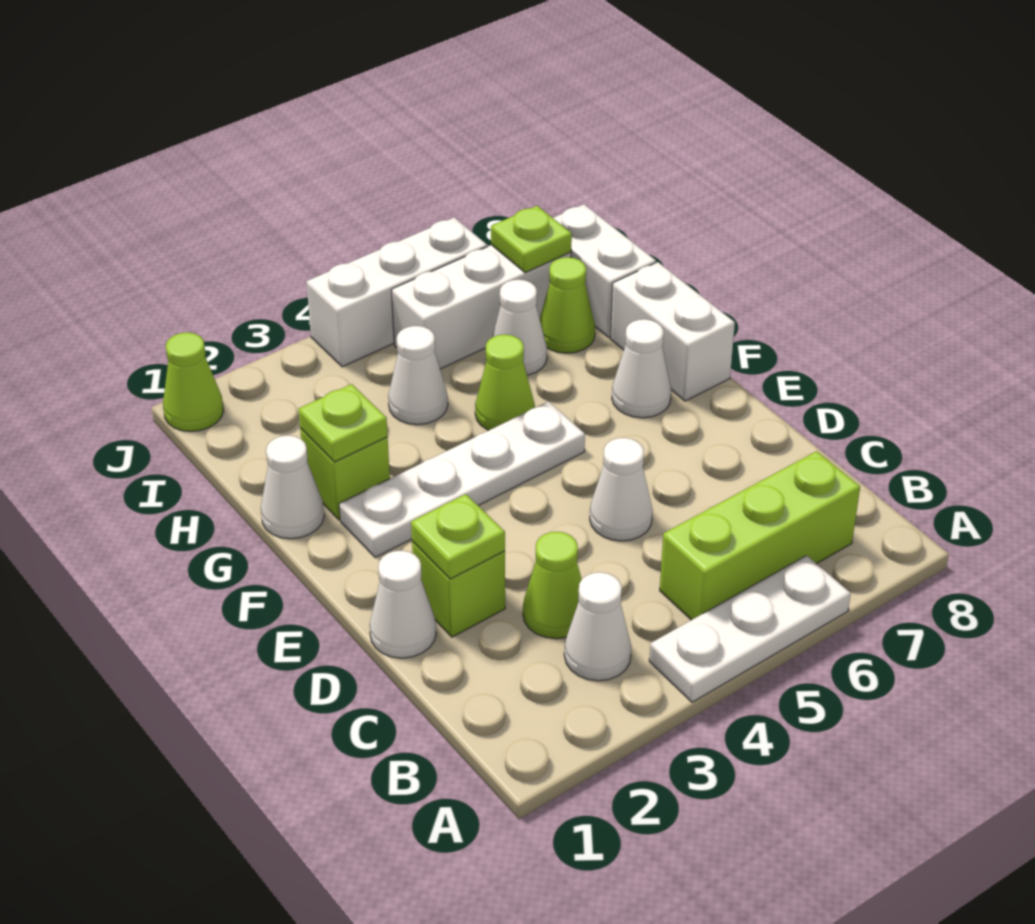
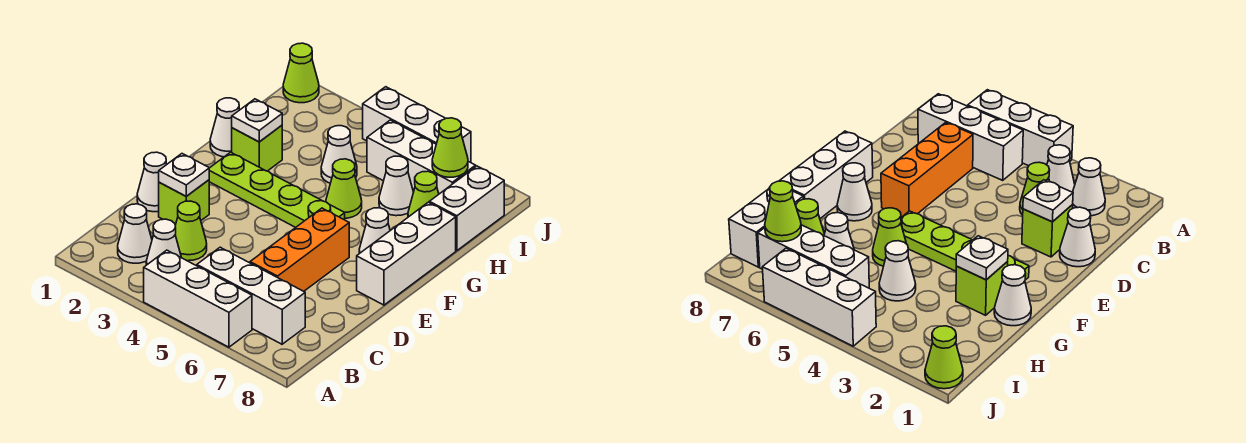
white plate A4:A6 level 1 -> white brick A4:A6 level 1
lime brick B5:B7 level 1 -> white brick B5:B7 level 1
none -> orange brick C6:E6 level 1
lime plate D2 level 2 -> white plate D2 level 2
white cone D5 level 1 -> white cone B2 level 1
white plate F2:F5 level 1 -> lime plate F2:F5 level 1
white brick F8:G8 level 1 -> white brick E8:G8 level 1
lime plate G2 level 2 -> white plate G2 level 2
lime plate I7 level 2 -> lime cone I7 level 2

